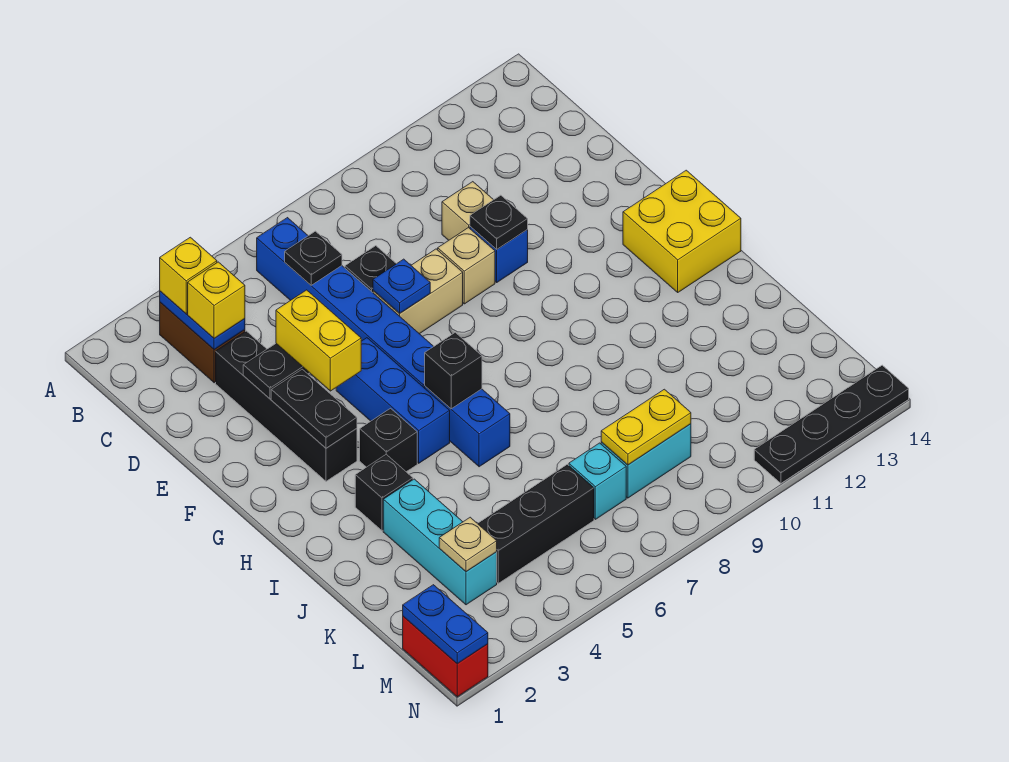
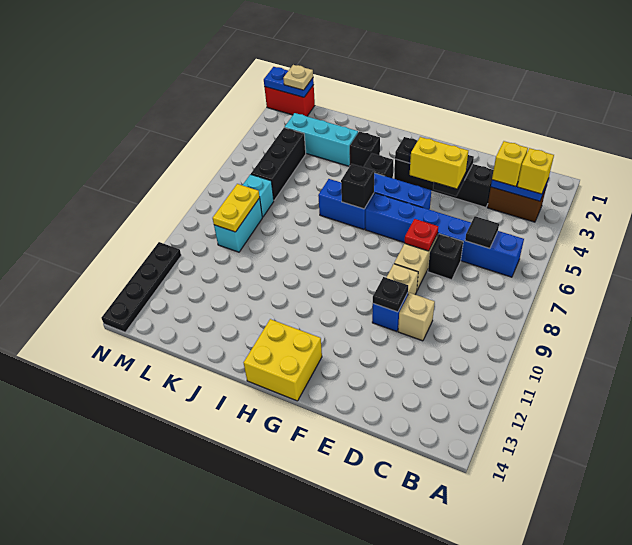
black plate C6 level 2 -> black tile C6 level 2
blue plate E7 level 2 -> red plate E7 level 2
tan plate L3 level 2 -> tan plate M1 level 3

